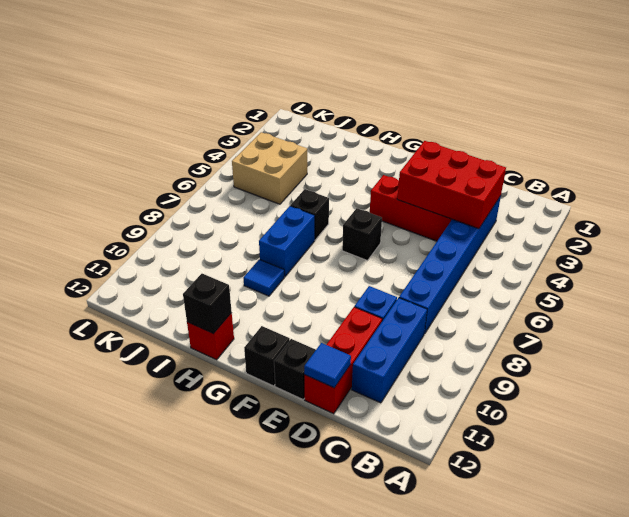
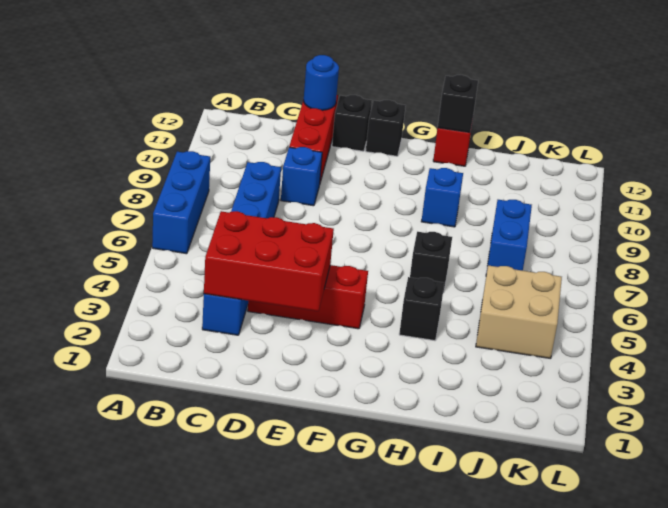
blue brick C9:C11 level 1 -> blue brick A6:A8 level 1
blue tile D12 level 2 -> blue round brick D12 level 2
black brick F6 level 1 -> black brick H4 level 1
blue brick H7:H8 level 1 -> blue brick J7:J8 level 1
blue tile H9 level 1 -> blue brick H9 level 1

